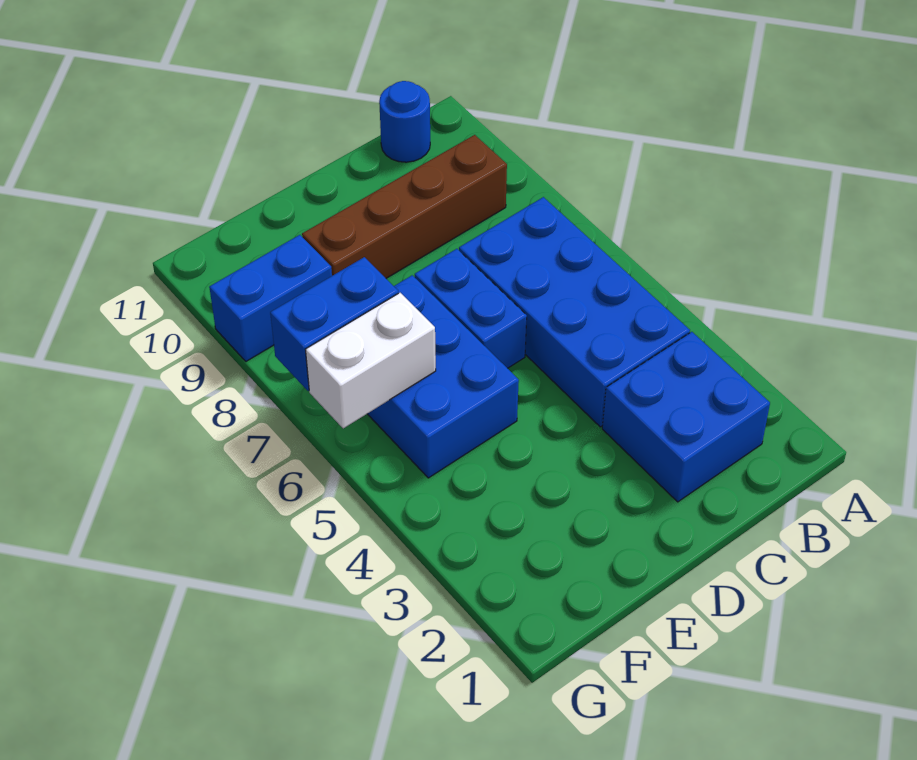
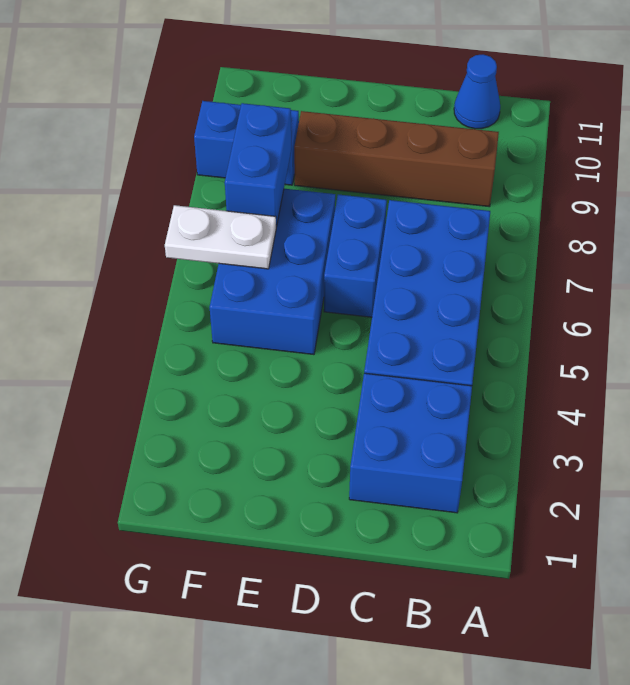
blue round brick B11 level 1 -> blue cone B11 level 1
white brick F6:G6 level 2 -> white plate F6:G6 level 2
blue brick F7:G7 level 2 -> blue brick F7:F8 level 2

